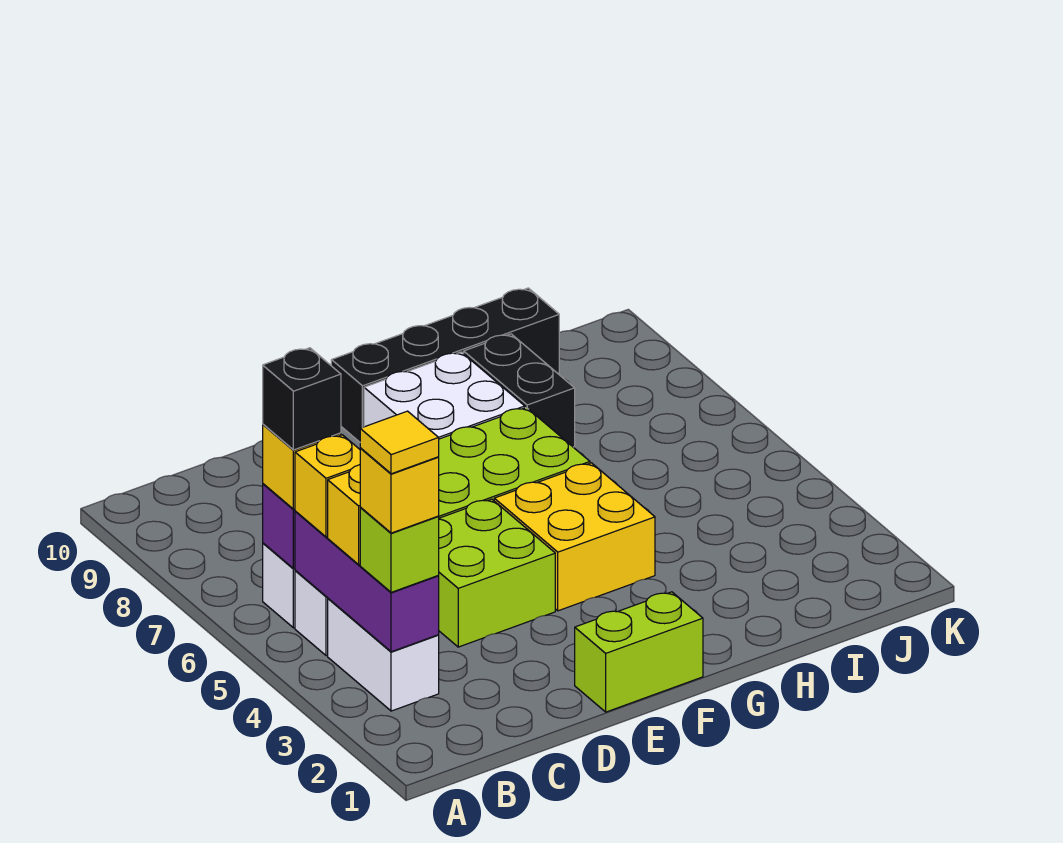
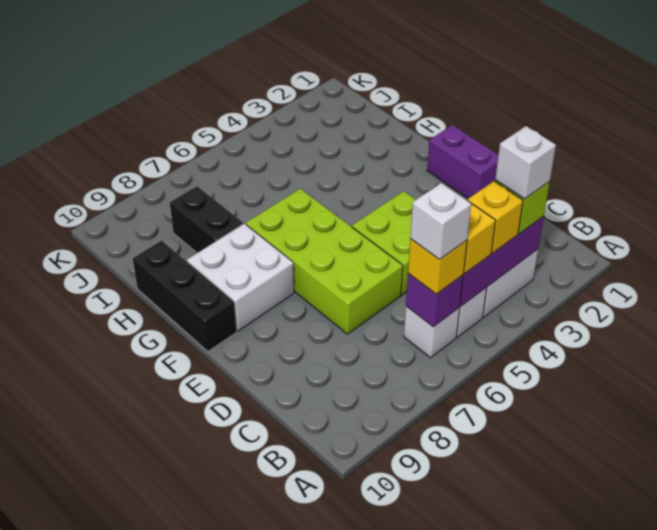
yellow brick B3 level 4 -> white brick B3 level 4
yellow tile B3 level 5 -> none
black brick B6 level 4 -> white brick B6 level 4
lime brick E1:F1 level 1 -> purple brick E1:F1 level 1
yellow brick F4:G5 level 1 -> none
black brick F10:I10 level 1 -> black brick F10:H10 level 1
black brick H8:H9 level 1 -> black brick H8:I8 level 1

